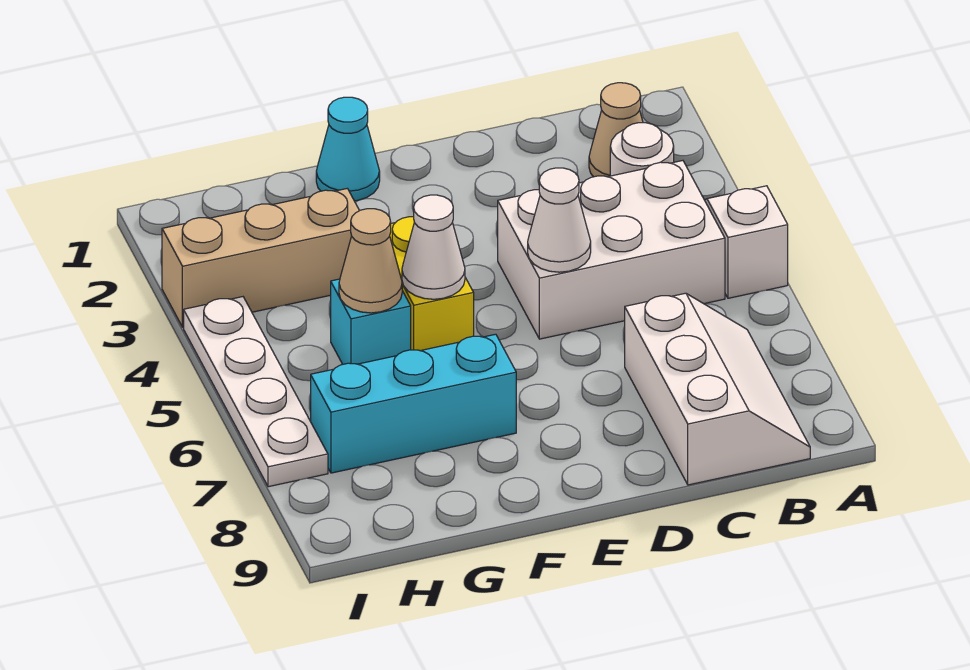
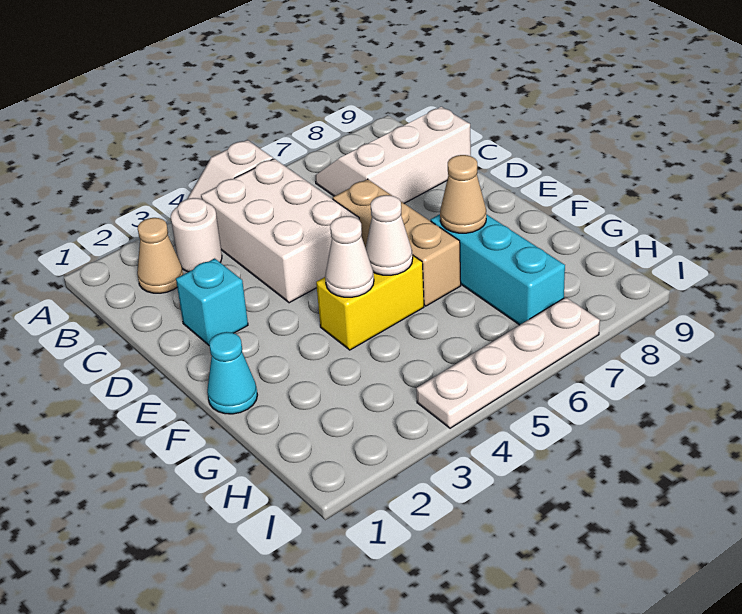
white cone D5 level 2 -> white cone F4 level 2
tan brick G3:I3 level 1 -> tan brick D6:F6 level 1
cyan brick G5 level 1 -> cyan brick D2 level 1
tan cone G5 level 2 -> tan cone F7 level 2

